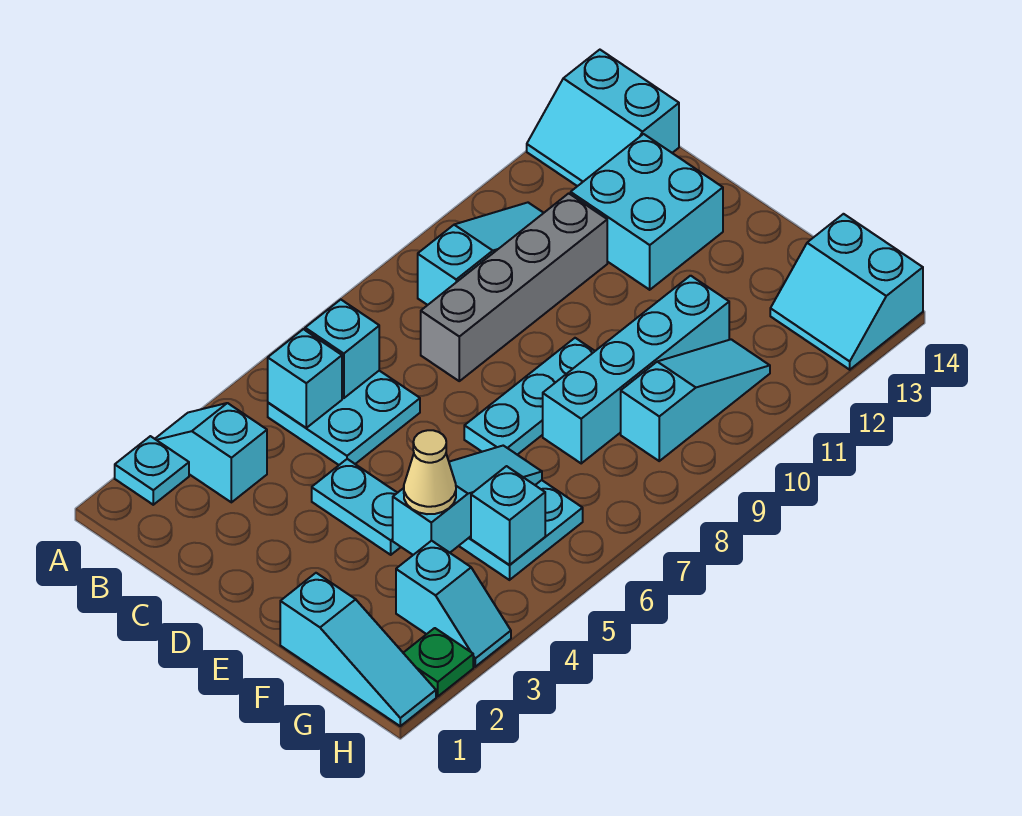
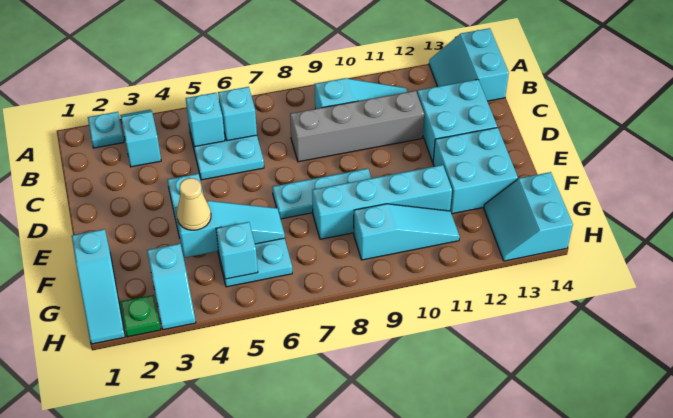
none -> cyan brick E12:F13 level 1

